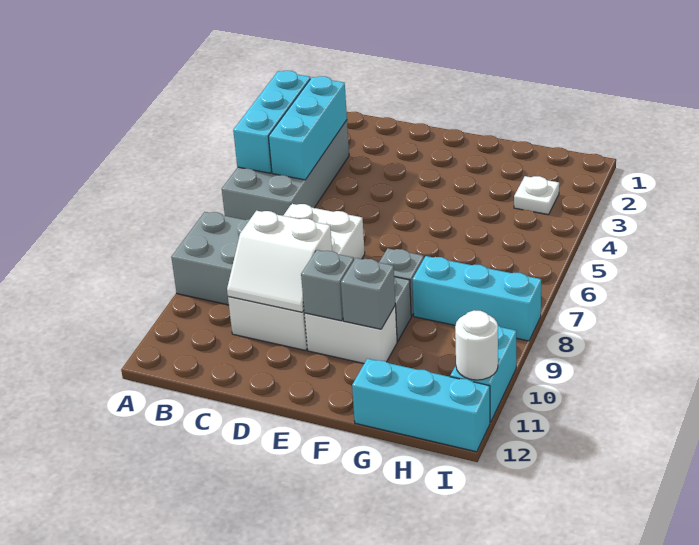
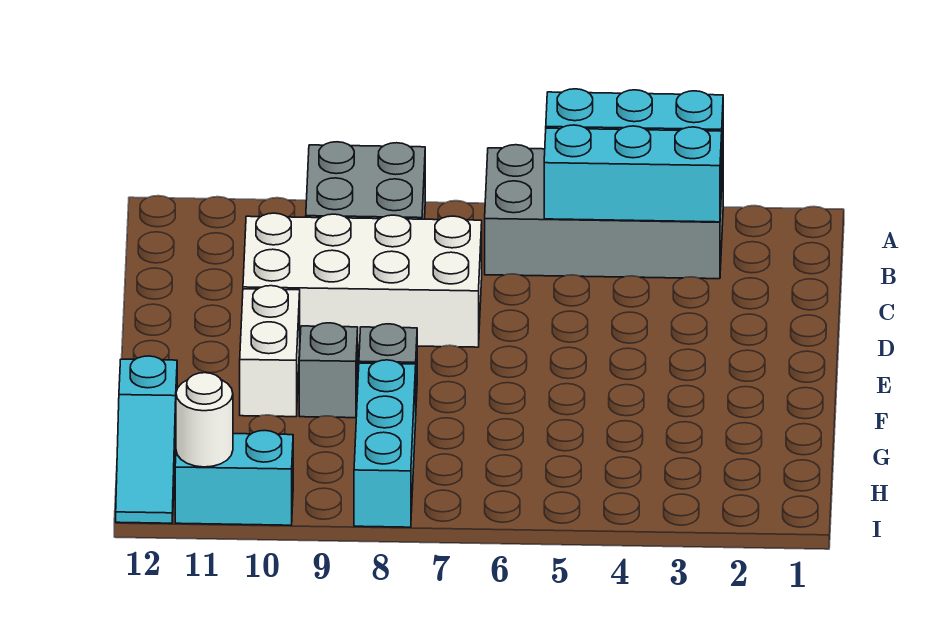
white slope C9:D10 level 2 top 9 -> none
grey brick E10 level 2 -> none
grey brick F10 level 2 -> none
cyan brick G12:I12 level 1 -> cyan slope G12:I12 level 1 top G
white plate H3 level 1 -> none

